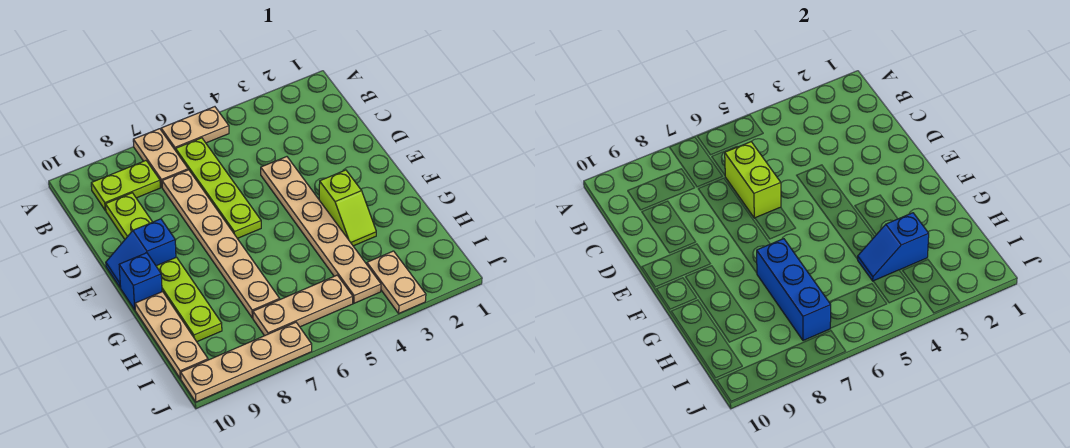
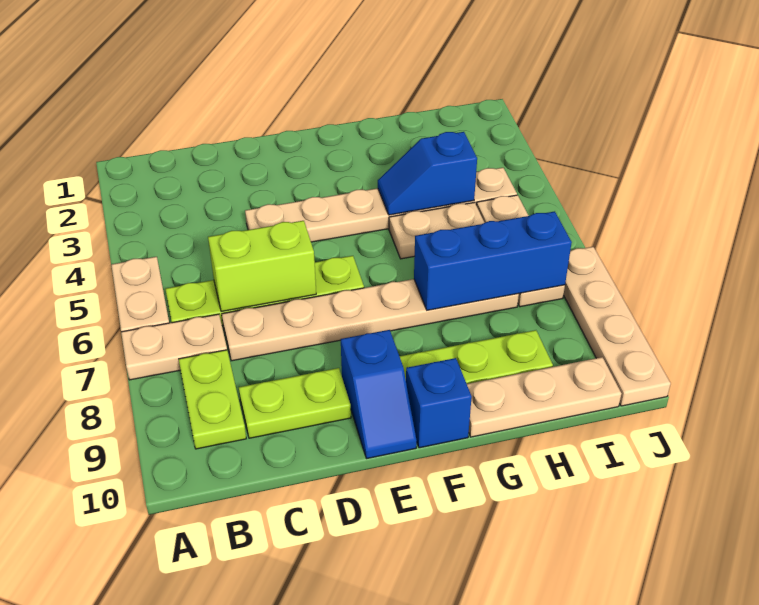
lime slope F3:G3 level 1 top F -> none
blue slope H3:H4 level 2 top 3 -> blue slope G4:H4 level 2 top H
tan plate I3:J3 level 1 -> tan plate G5:H5 level 1

